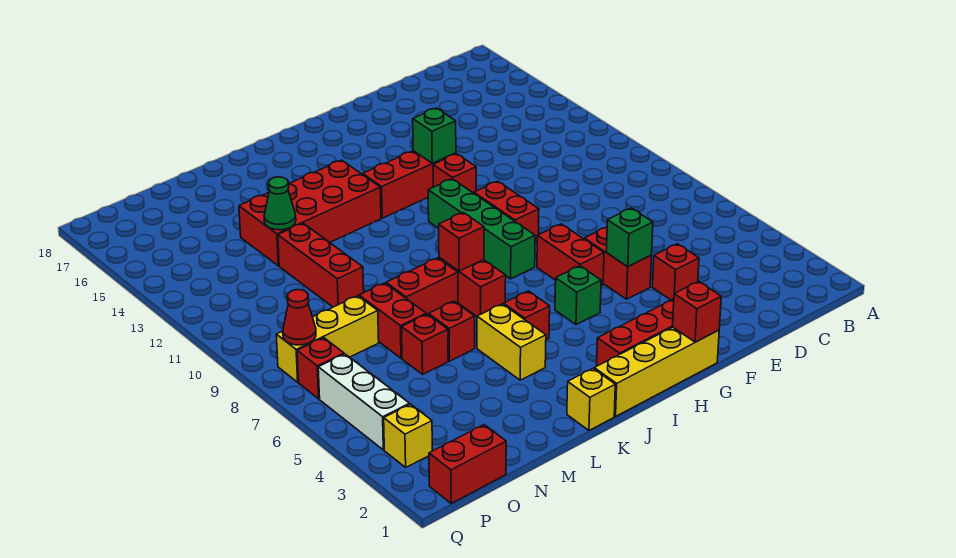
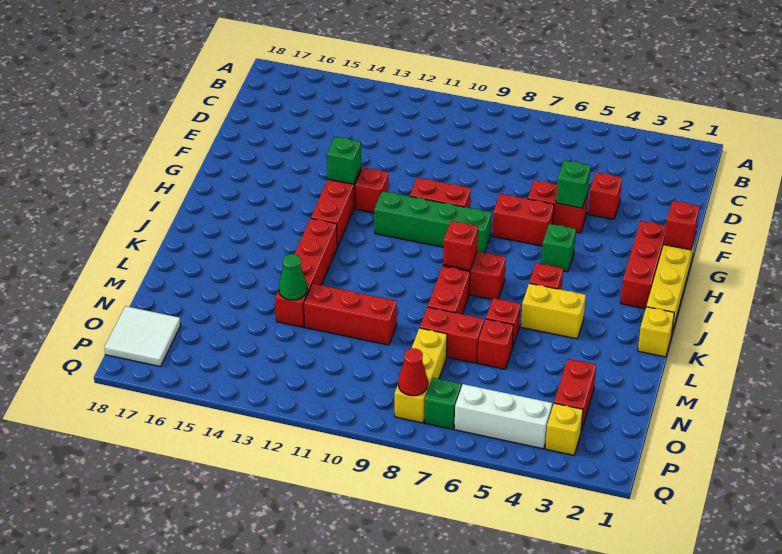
red brick J13:M14 level 1 -> red brick J13:M13 level 1
red brick O1:P1 level 1 -> red brick N3:O3 level 1
none -> white tile O17:P18 level 1
red brick P7 level 1 -> green brick P7 level 1

